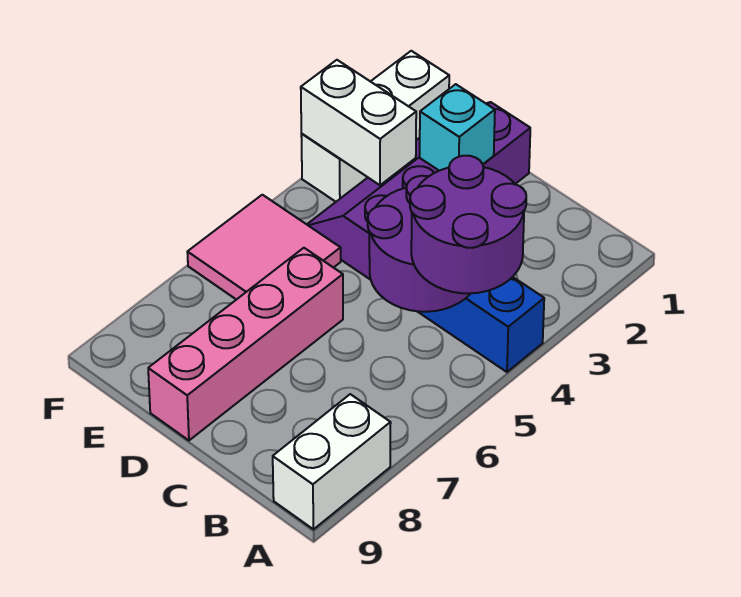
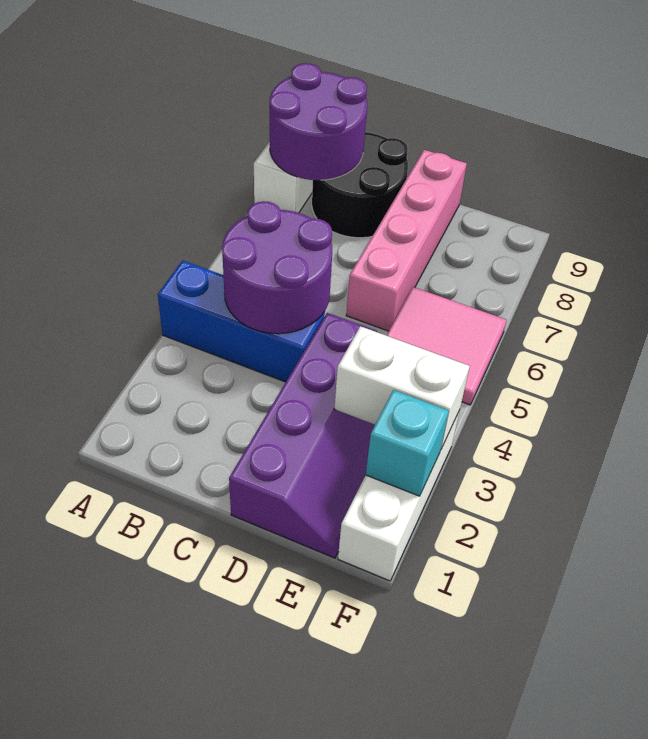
purple round brick A4:B5 level 3 -> purple round brick A8:B9 level 2
none -> black round brick B8:C9 level 1
cyan brick D2 level 2 -> cyan brick F2 level 2

